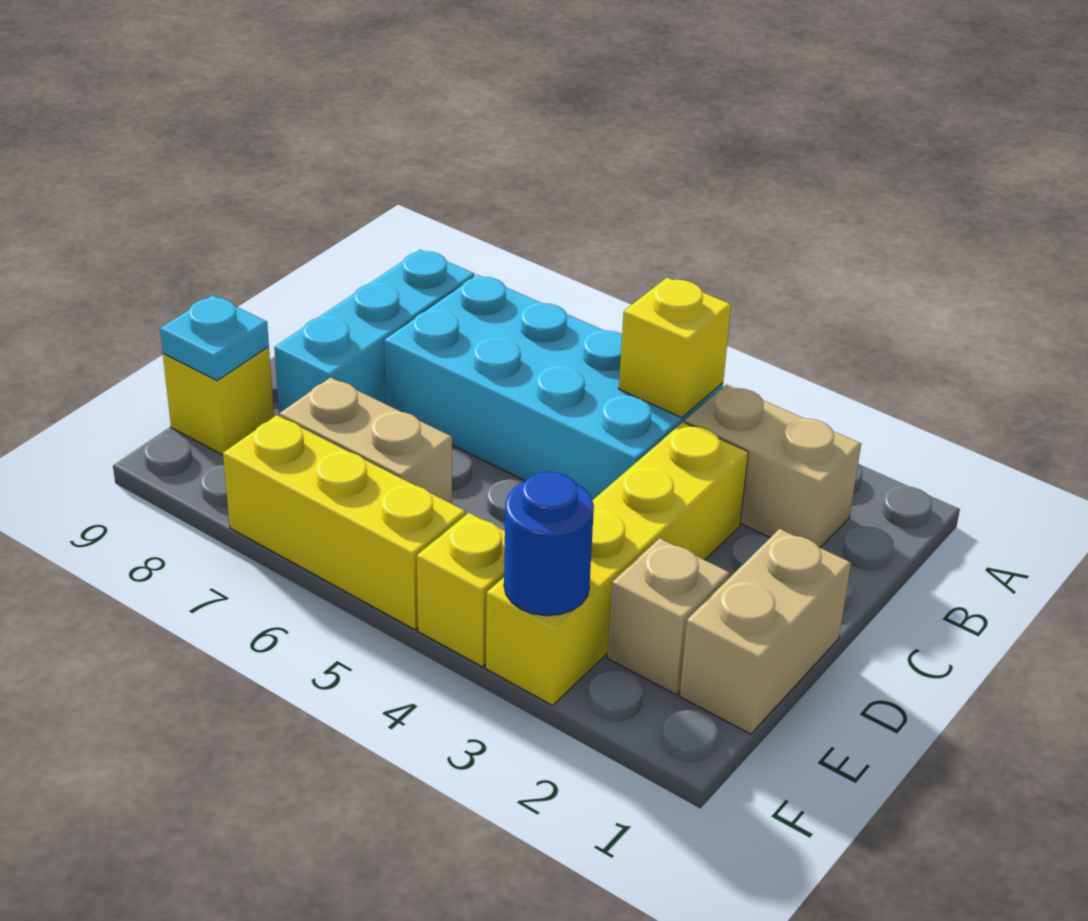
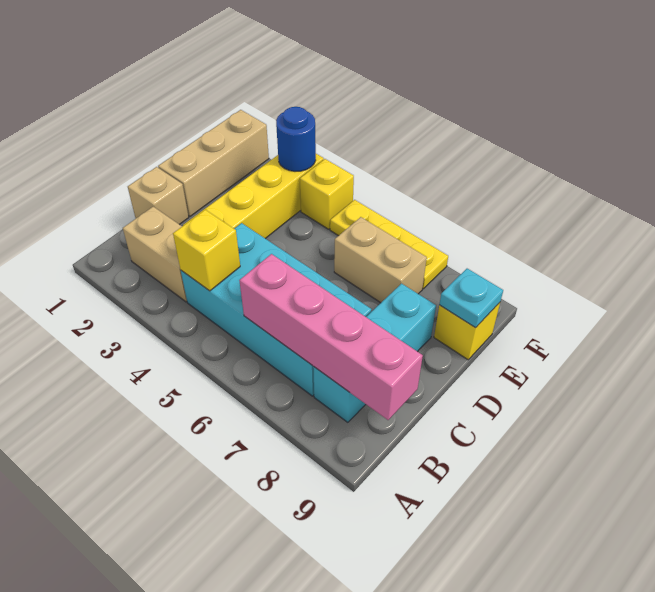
none -> pink brick B6:B9 level 2
tan brick D1:E1 level 1 -> tan brick D1:F1 level 1
tan brick E2 level 1 -> tan brick C1 level 1
yellow brick F5:F7 level 1 -> yellow plate F5:F7 level 1

